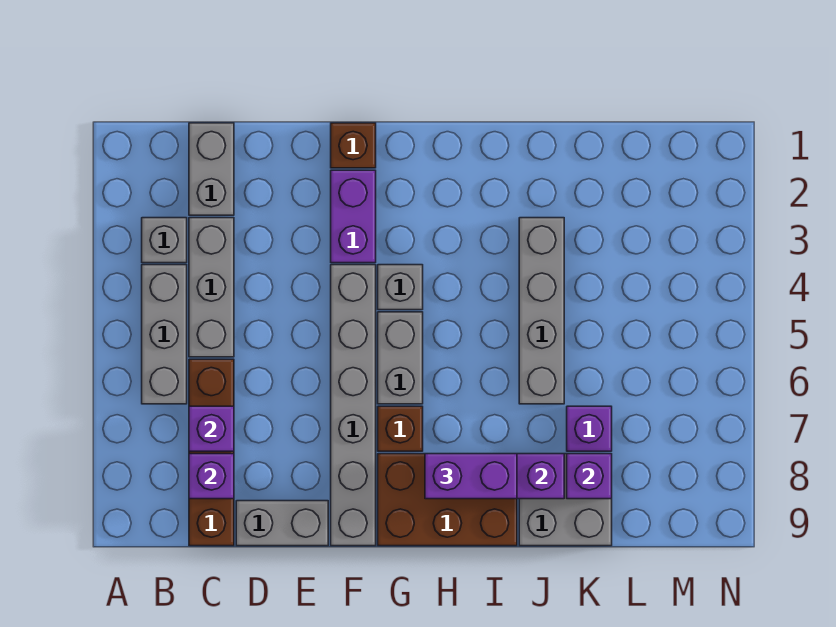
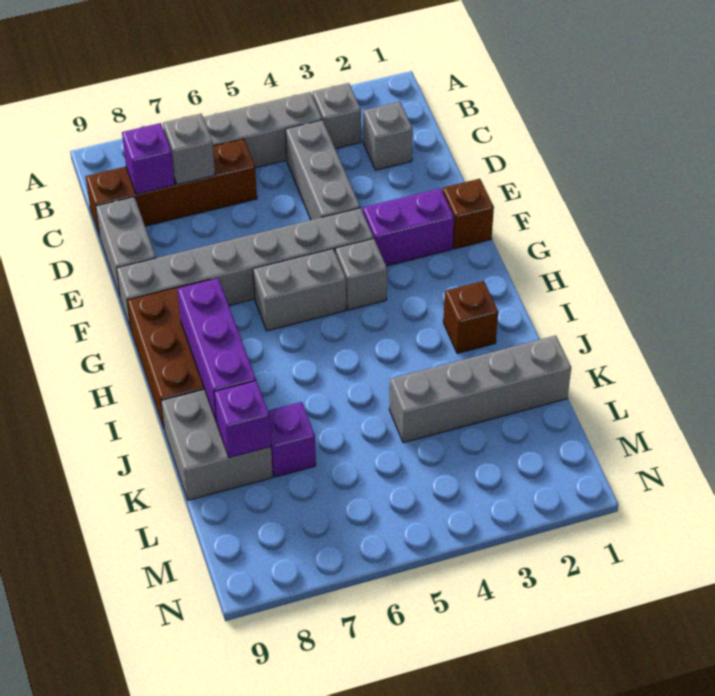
grey brick C1:C2 level 1 -> grey brick C2 level 1
grey brick C3:C5 level 1 -> grey brick C4:E4 level 1
purple brick C7 level 2 -> grey brick C7 level 2
brown brick G7 level 1 -> brown brick I2 level 1
purple brick H8:I8 level 3 -> none
grey brick J3:J6 level 1 -> grey brick K1:K4 level 1

